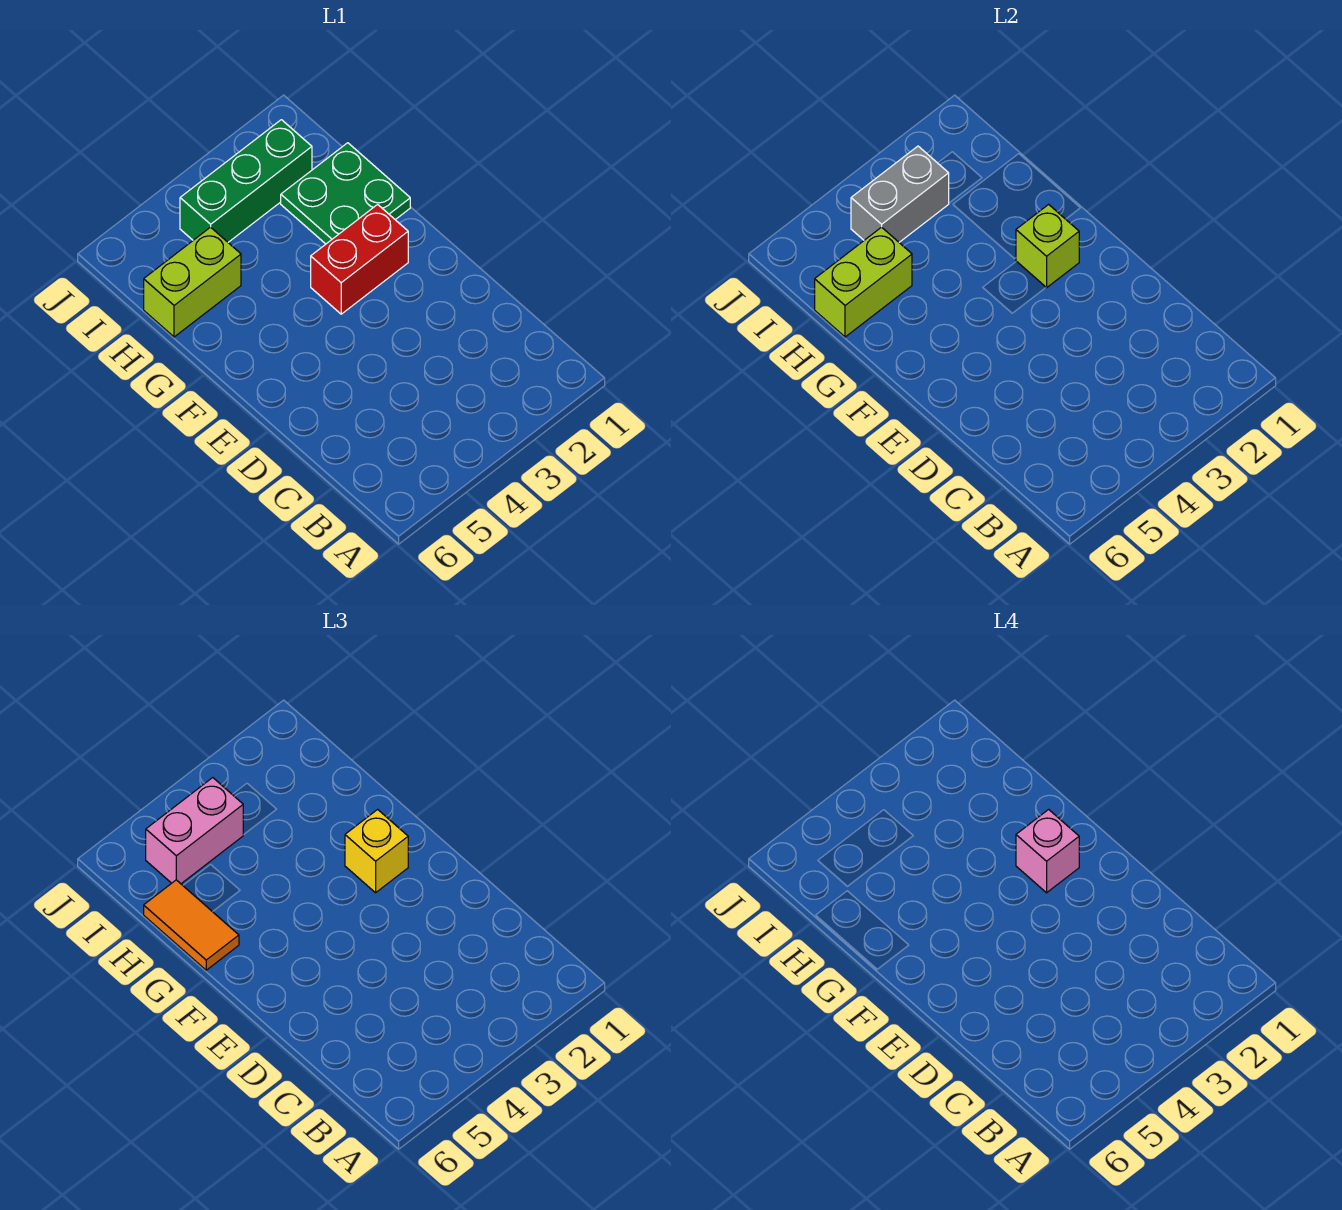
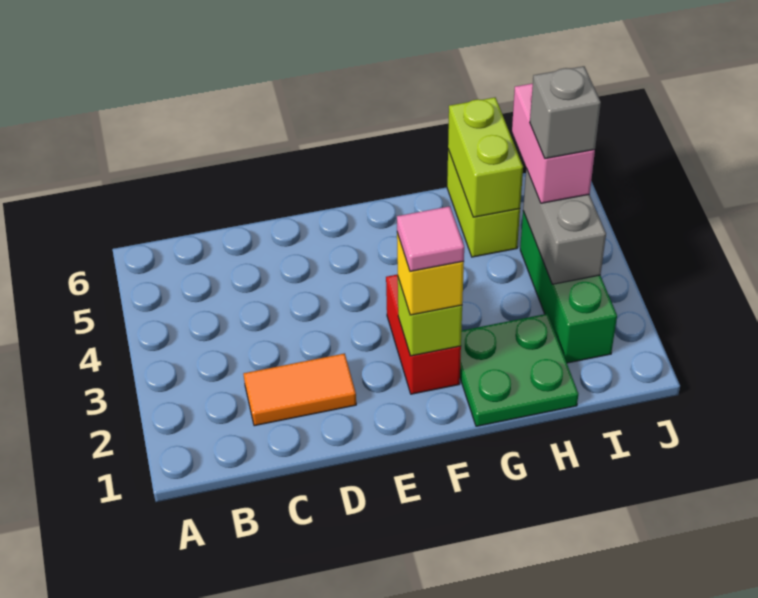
pink brick F2 level 4 -> pink tile F2 level 4
orange tile G6:H6 level 3 -> orange tile C2:D2 level 1
none -> grey brick I4 level 4

